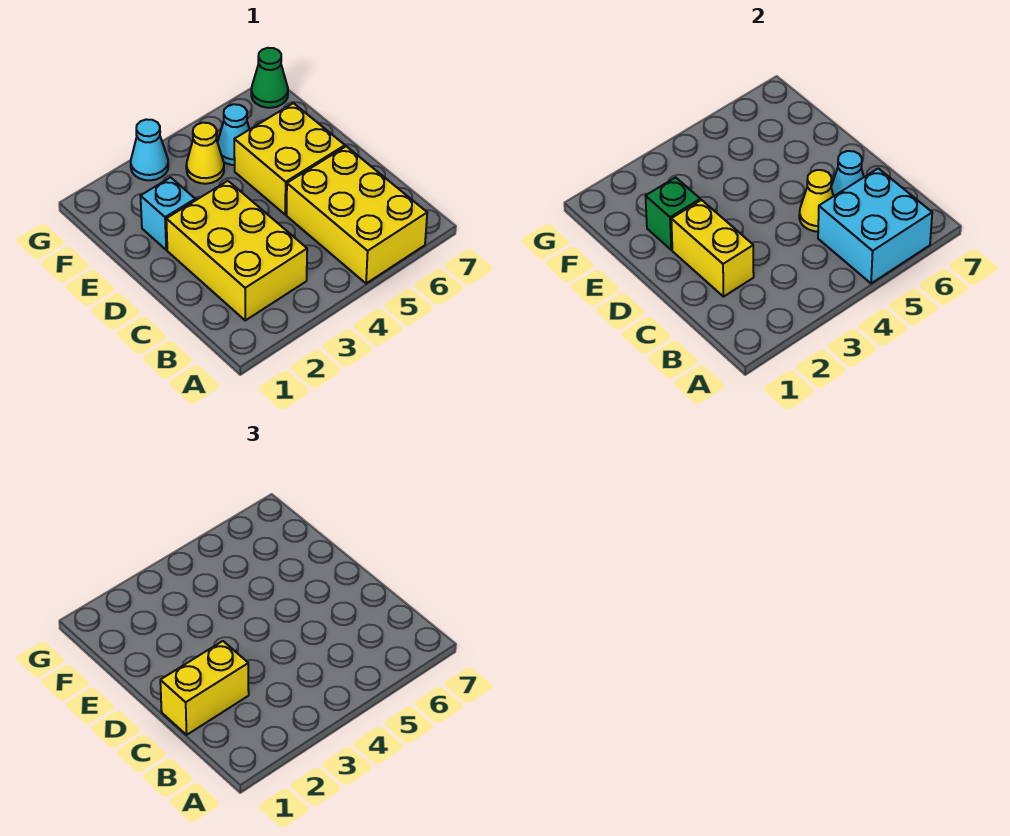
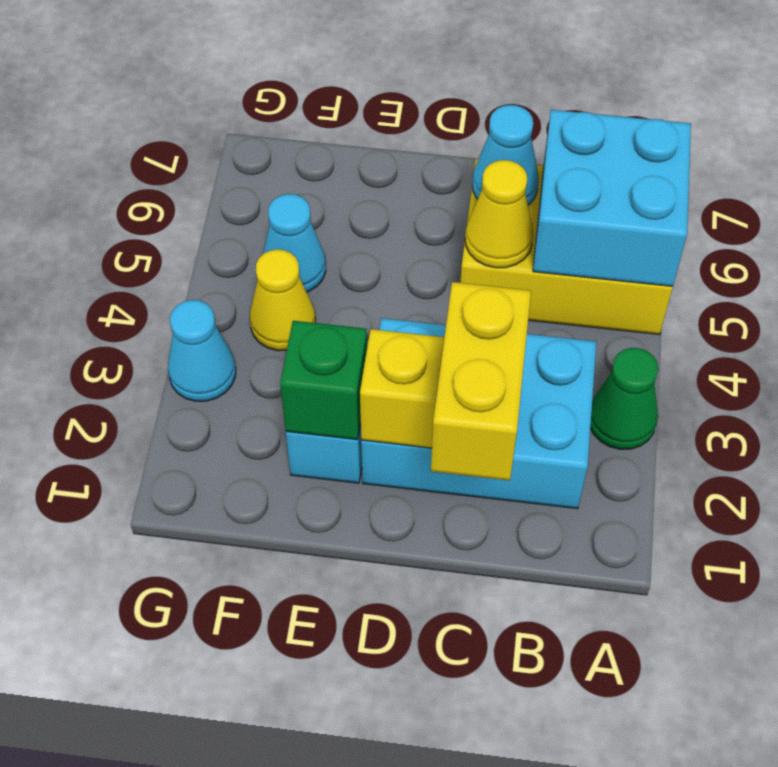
yellow brick B2:D3 level 1 -> cyan brick B2:D3 level 1
yellow brick D5:E6 level 1 -> none
green cone G7 level 1 -> green cone A3 level 1

